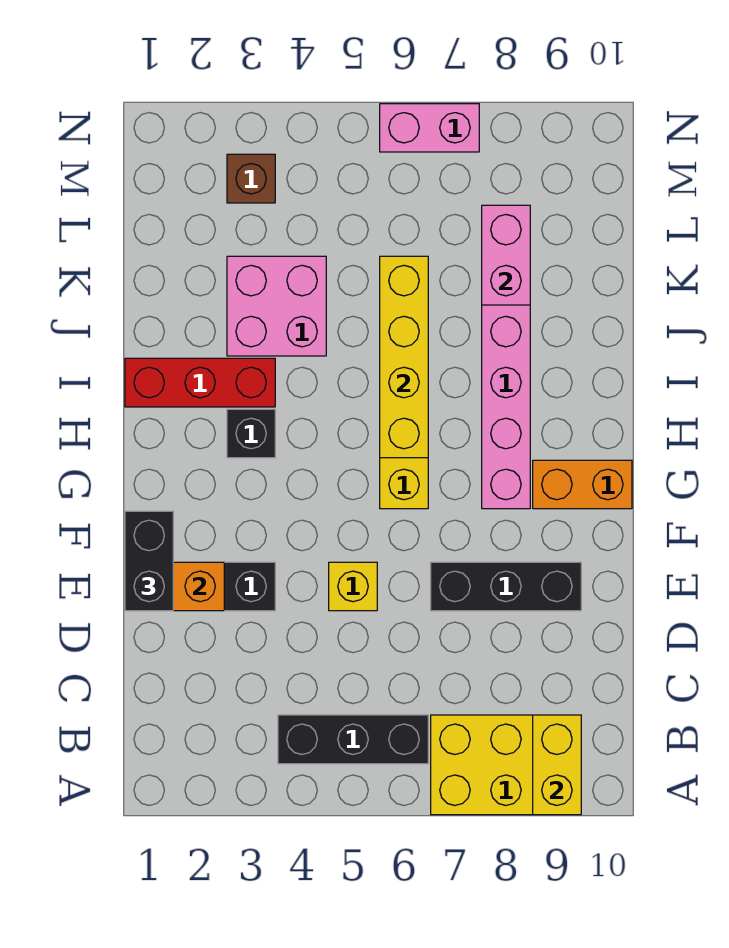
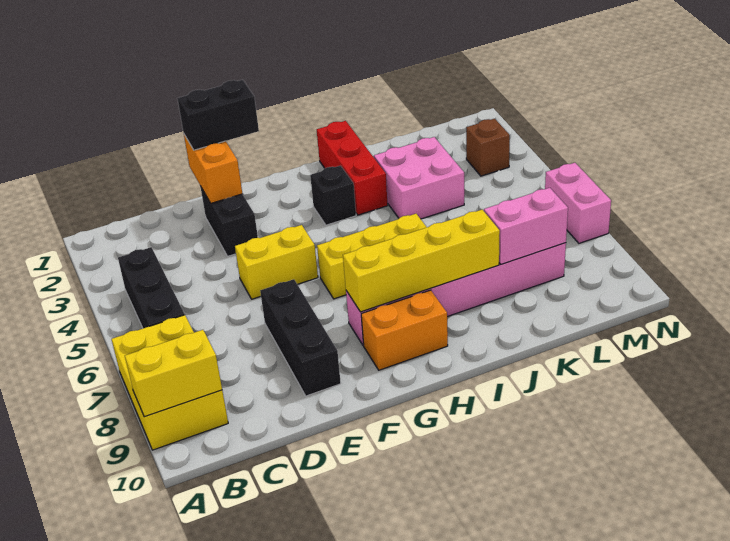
yellow brick E5 level 1 -> yellow brick E5:F5 level 1
orange brick G9:G10 level 1 -> orange brick G9:H9 level 1
yellow brick H6:K6 level 2 -> yellow brick G8:J8 level 2

